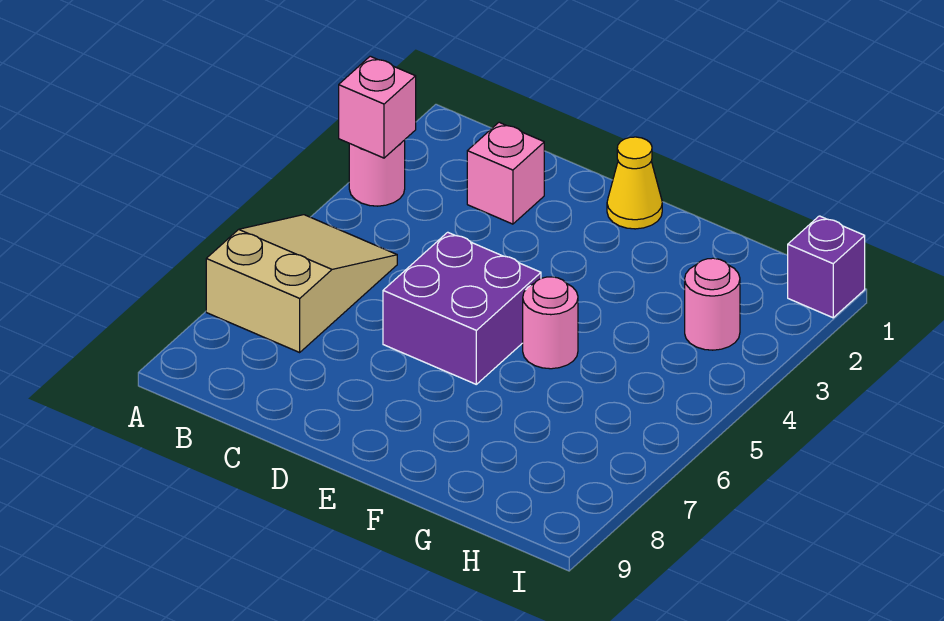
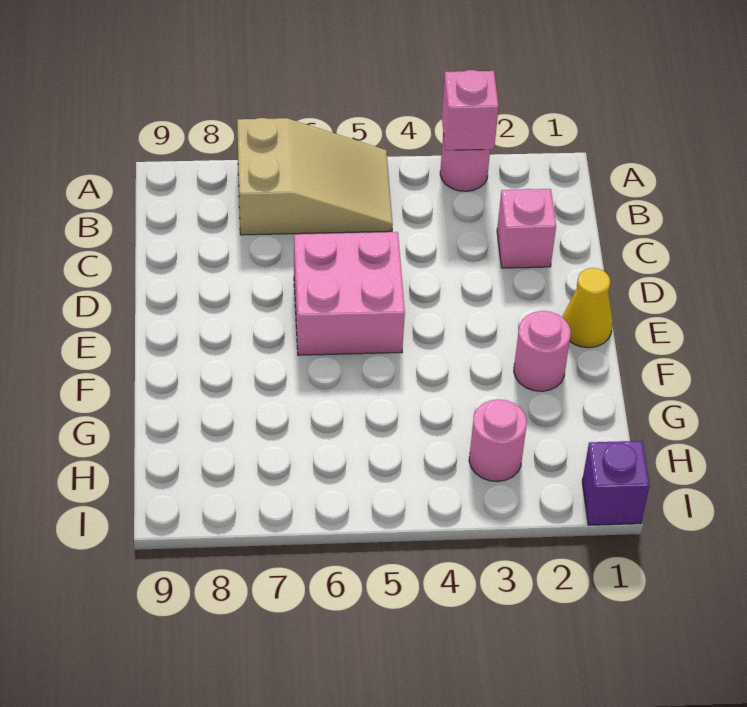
purple brick D5:E6 level 1 -> pink brick D5:E6 level 1
pink round brick F5 level 1 -> pink round brick F2 level 1

